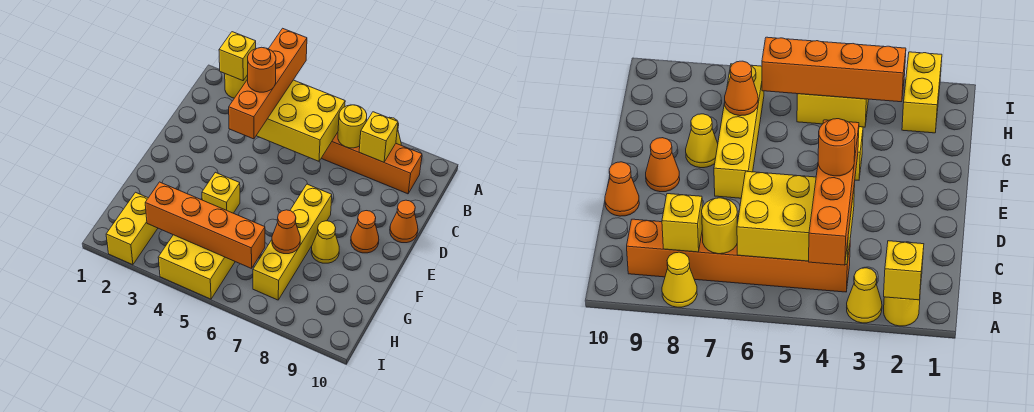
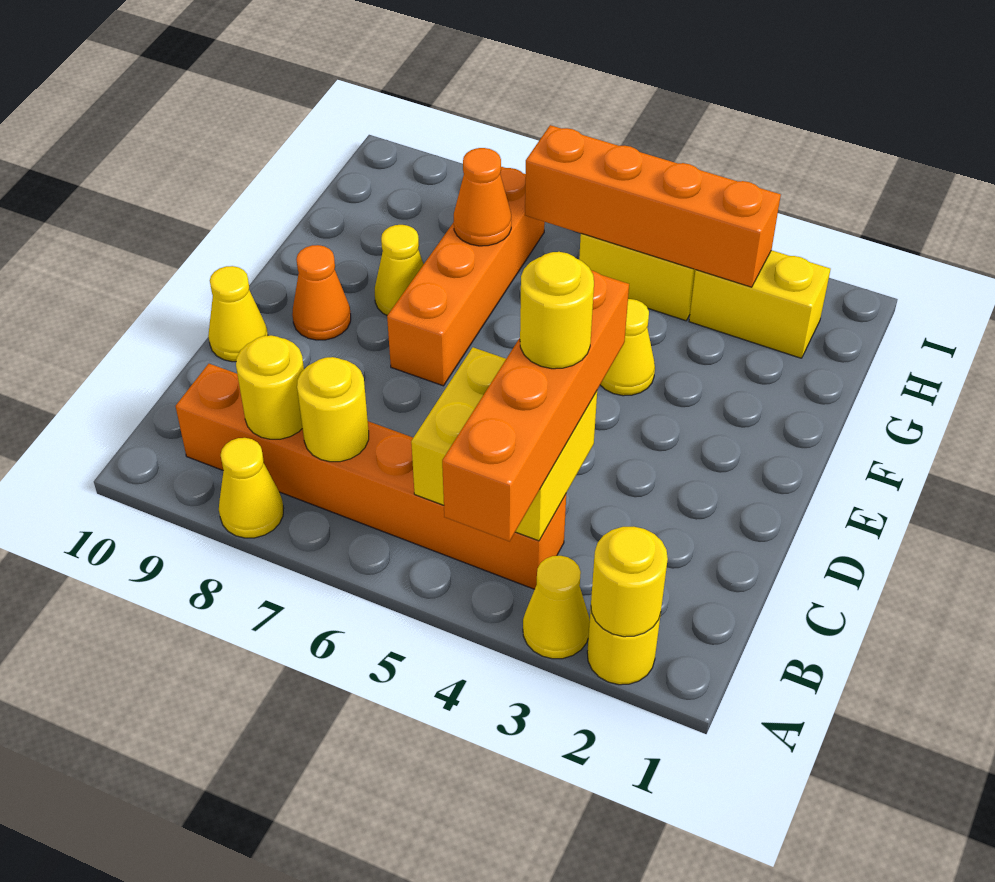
yellow brick A2 level 2 -> yellow round brick A2 level 2
yellow brick B4:C6 level 2 -> yellow brick B4:C5 level 2
yellow brick B8 level 2 -> yellow round brick B8 level 2
orange round brick C4 level 4 -> yellow round brick C4 level 4
orange cone D10 level 1 -> yellow cone D10 level 1
yellow brick E7:H7 level 1 -> orange brick E7:H7 level 1
yellow brick F4 level 1 -> yellow cone F4 level 1
yellow brick H2:I2 level 1 -> yellow brick H2:H3 level 1

